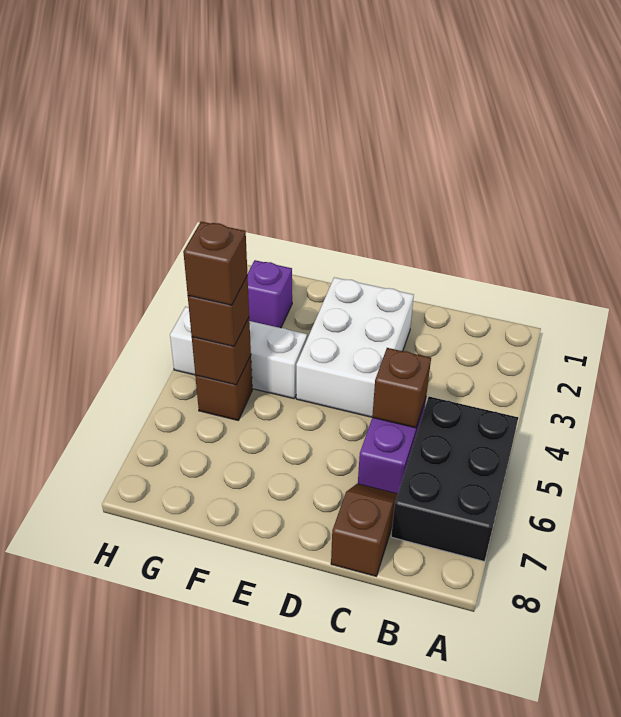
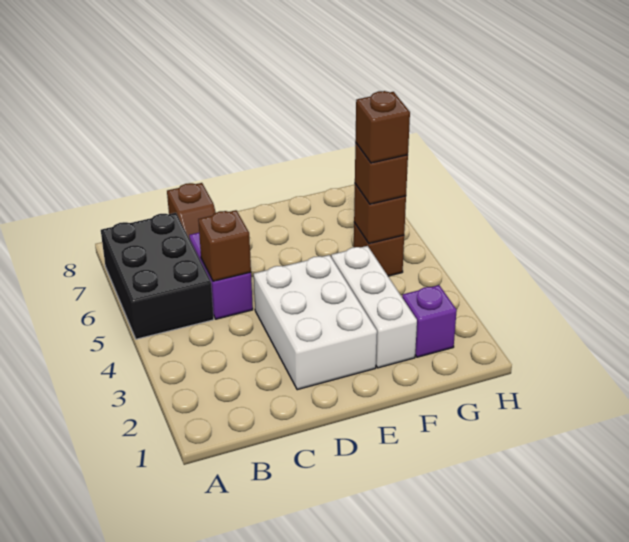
white brick F4:H4 level 1 -> white brick F2:F4 level 1

